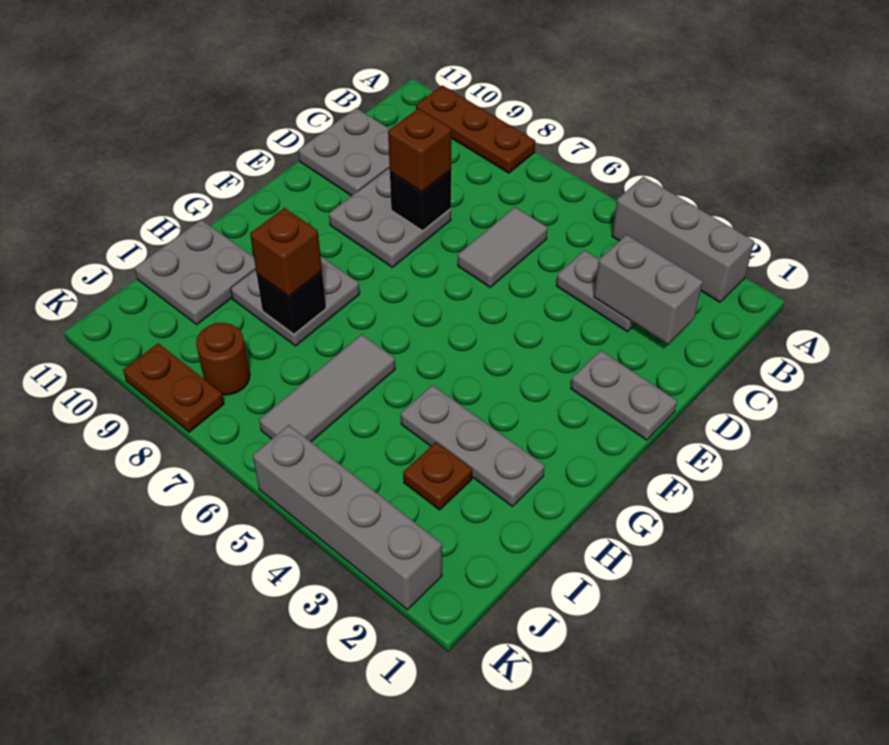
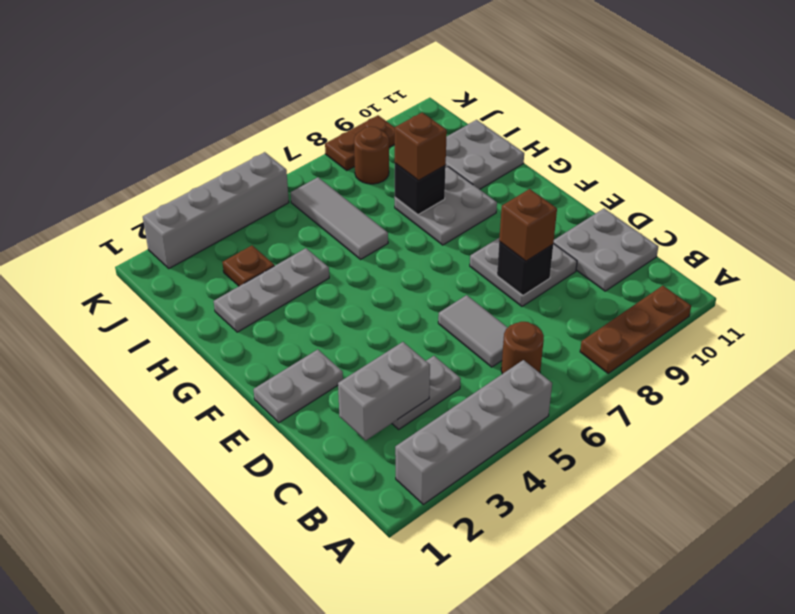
grey brick A2:A4 level 1 -> grey brick A2:A5 level 1
none -> brown round brick B6 level 1

